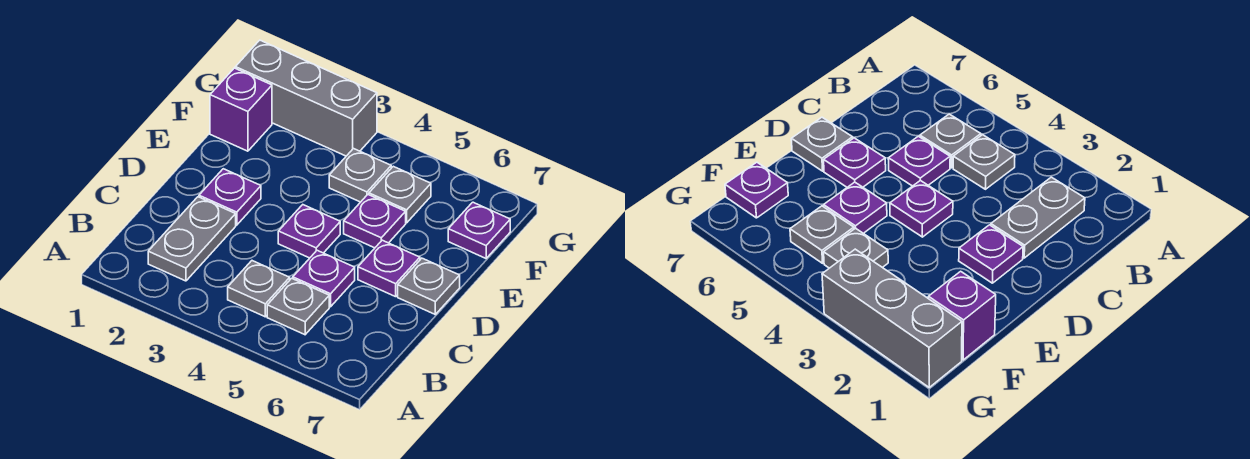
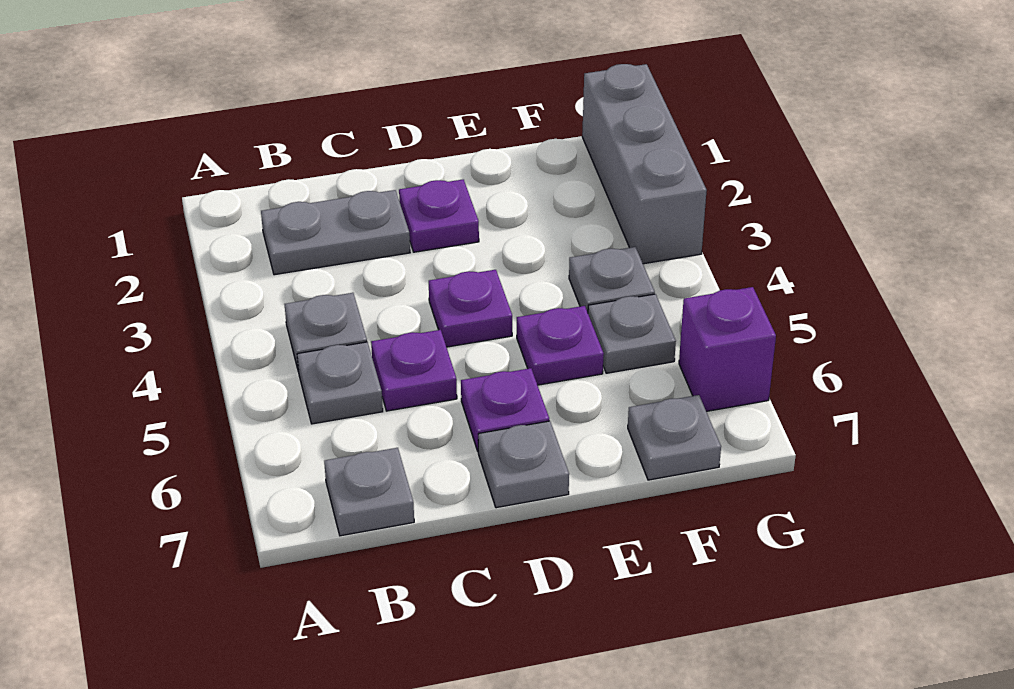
none -> grey plate B7 level 1
purple brick F1 level 1 -> purple brick G6 level 1
purple plate F7 level 1 -> grey plate F7 level 1

